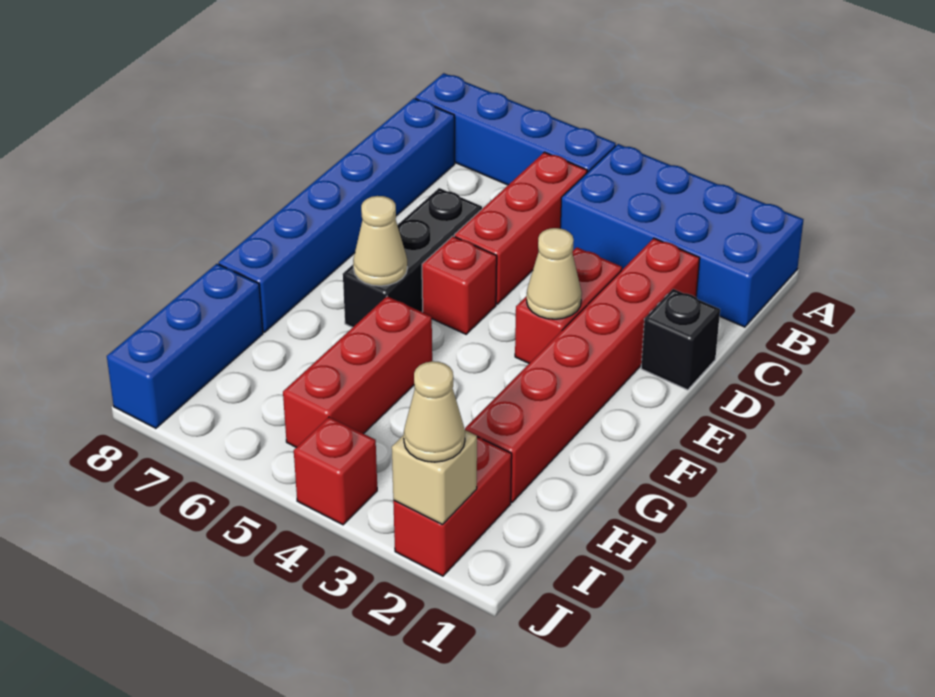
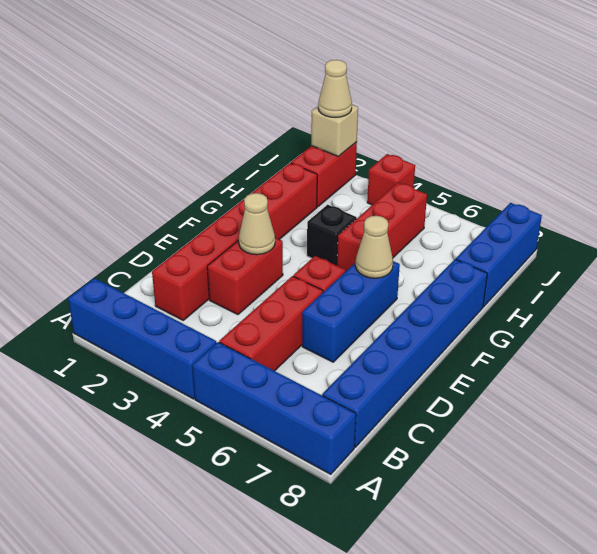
blue brick A1:B4 level 1 -> blue brick A1:A4 level 1
black brick D1 level 1 -> black brick G4 level 1
black brick D6:F6 level 1 -> blue brick D6:F6 level 1

